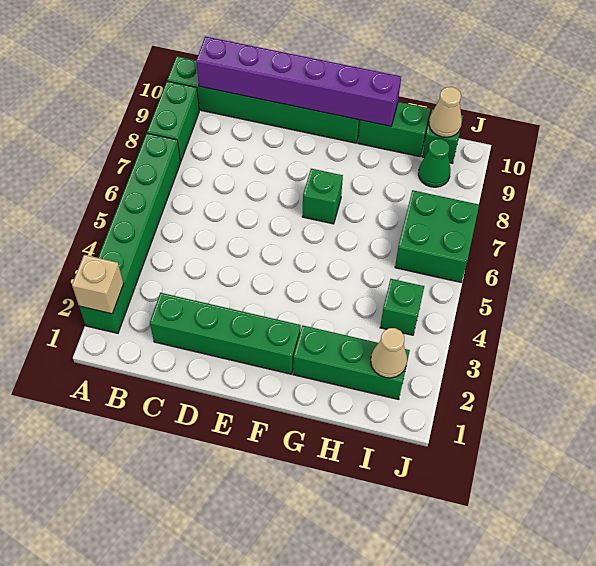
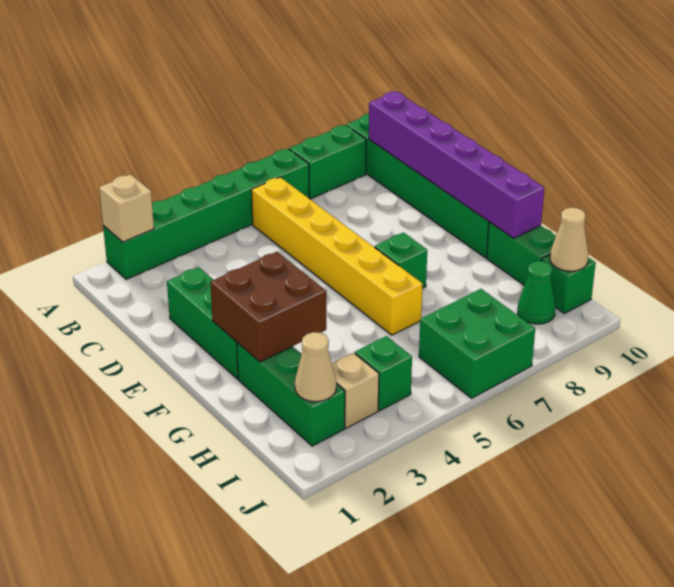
none -> yellow brick B6:G6 level 1
green brick C2:F2 level 1 -> green brick D2:F2 level 1
none -> brown brick F2:G3 level 2
none -> tan brick I3 level 1

